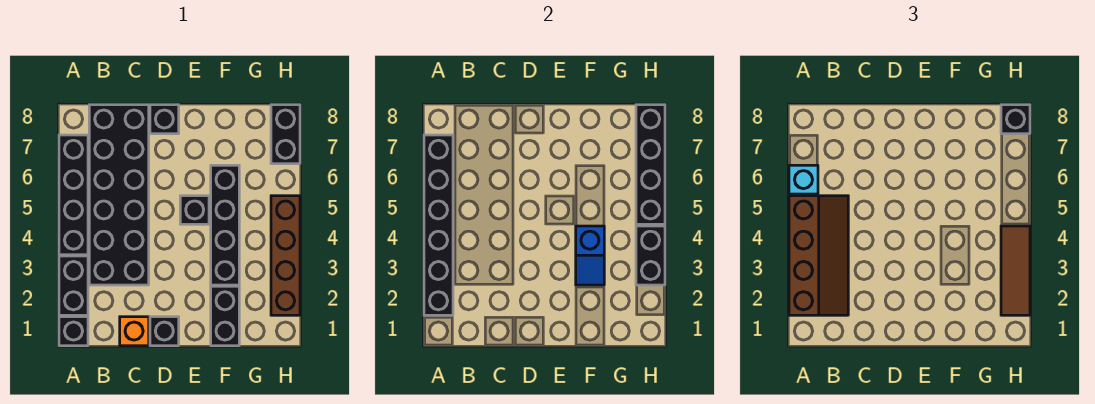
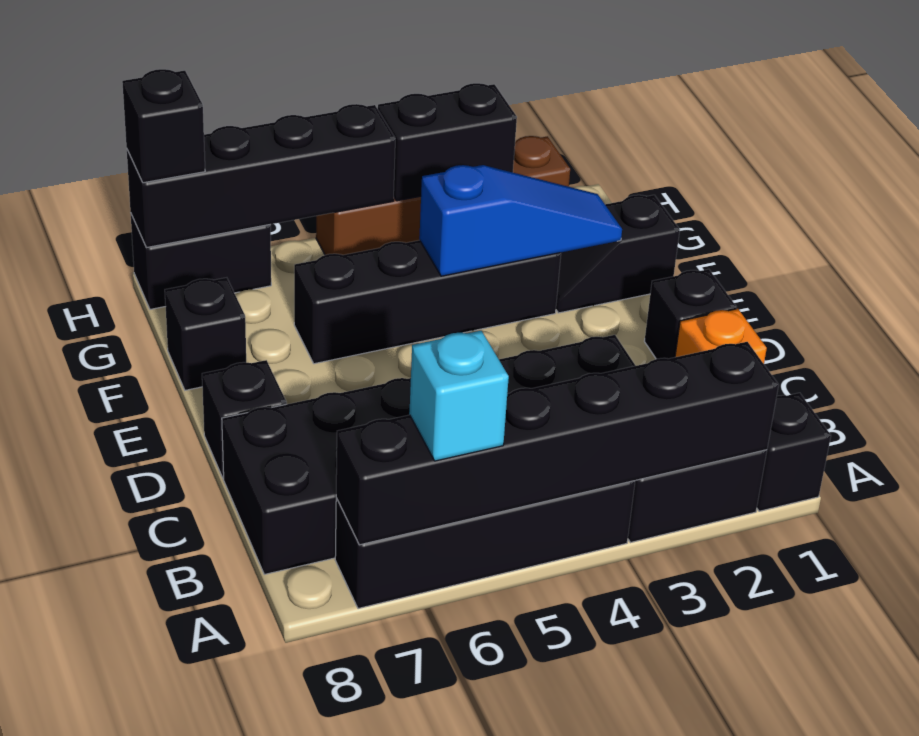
brown slope A2:B5 level 3 top A -> none
black brick E5 level 1 -> black brick F8 level 1
black brick F1:F2 level 1 -> black slope F1:F2 level 1 top 1
blue slope F3:F4 level 2 top 4 -> blue slope F2:F4 level 2 top 4
brown tile H2:H4 level 3 -> none

